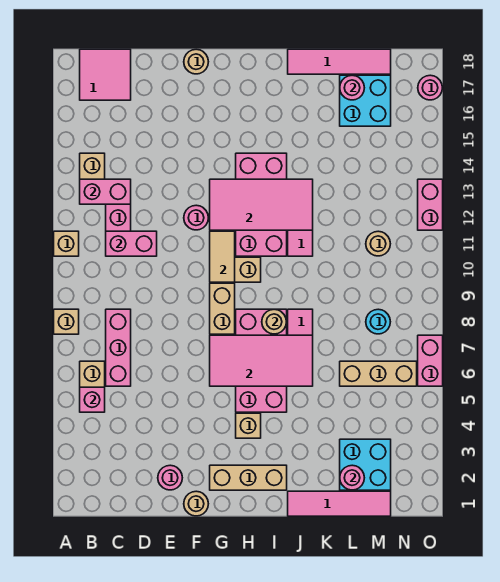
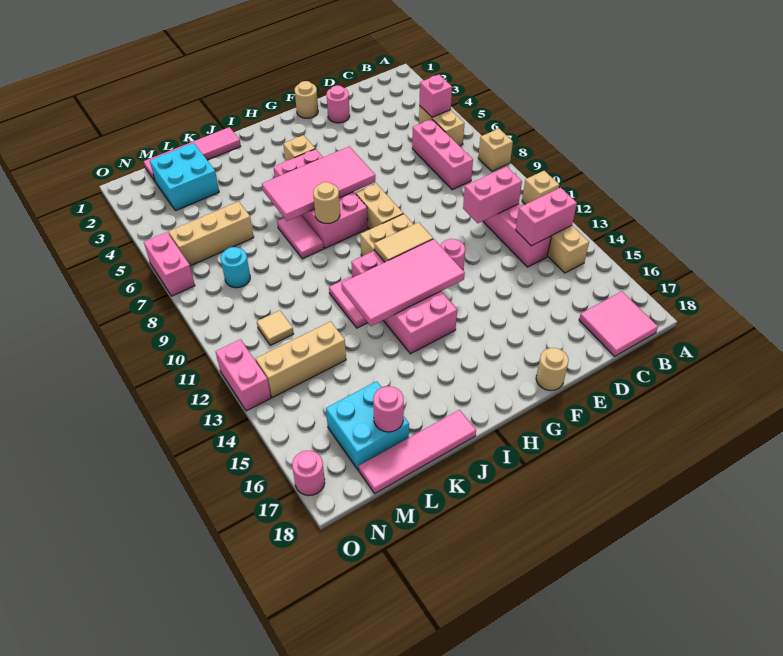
tan brick G2:I2 level 1 -> tan brick L13:N13 level 1
tan tile G10:G11 level 2 -> tan tile G11:H11 level 2
pink round brick L2 level 2 -> none
tan round brick M11 level 1 -> tan tile M11 level 1

